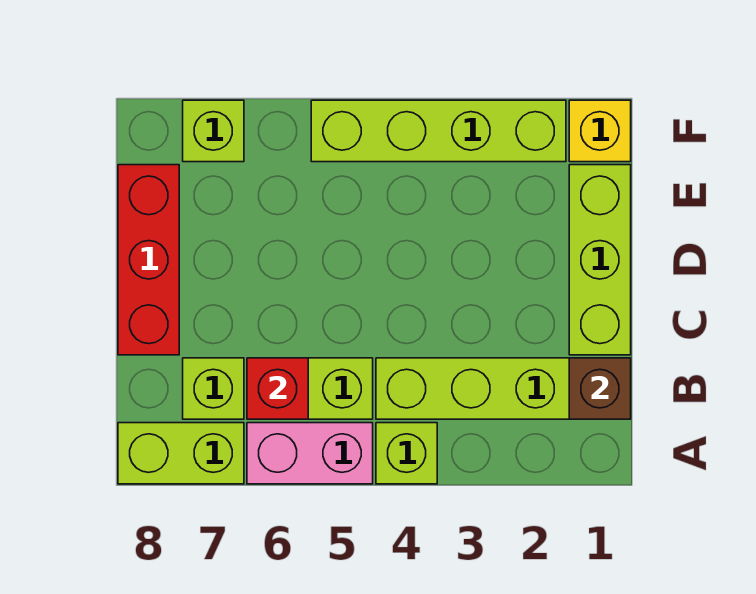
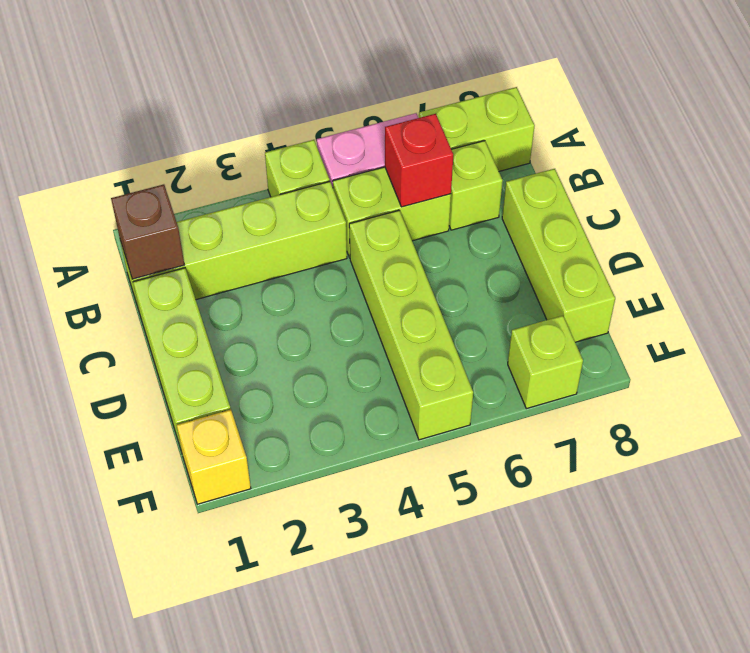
red brick C8:E8 level 1 -> lime brick C8:E8 level 1
lime brick F2:F5 level 1 -> lime brick C5:F5 level 1

